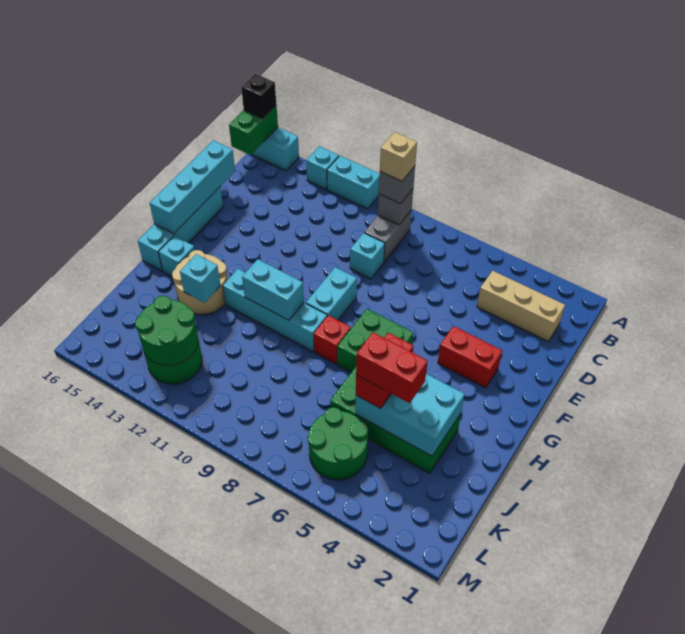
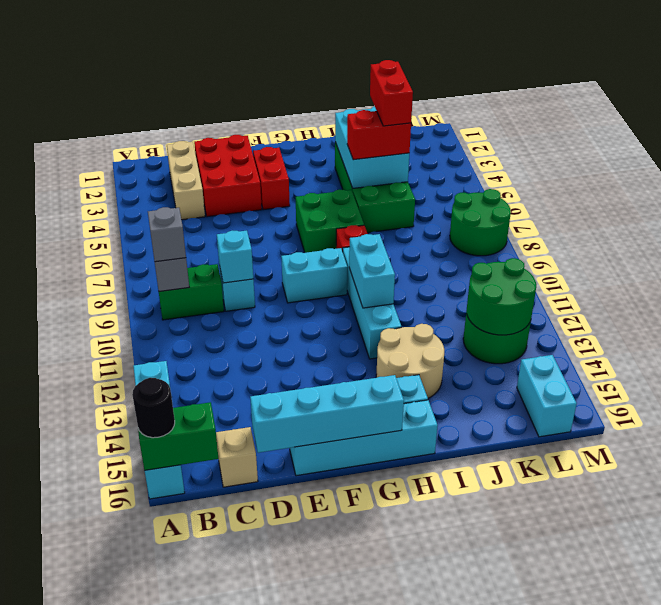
cyan brick A11:A12 level 1 -> cyan brick L15:L16 level 1
black brick A16 level 3 -> black round brick A16 level 3
grey brick B9:C9 level 1 -> green brick B9:C9 level 1
tan brick B9 level 4 -> tan brick C16 level 1
none -> red brick D2:E4 level 1
cyan brick I13 level 2 -> cyan brick D9 level 2
green round brick K5:L6 level 1 -> green round brick L7:M8 level 1

